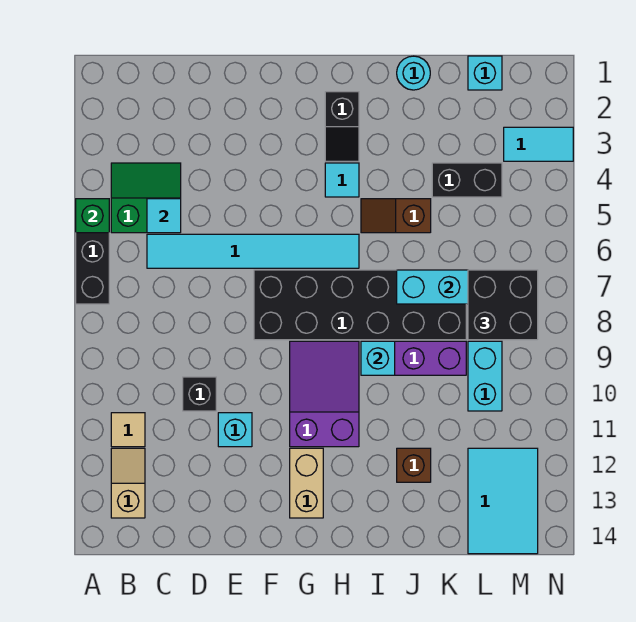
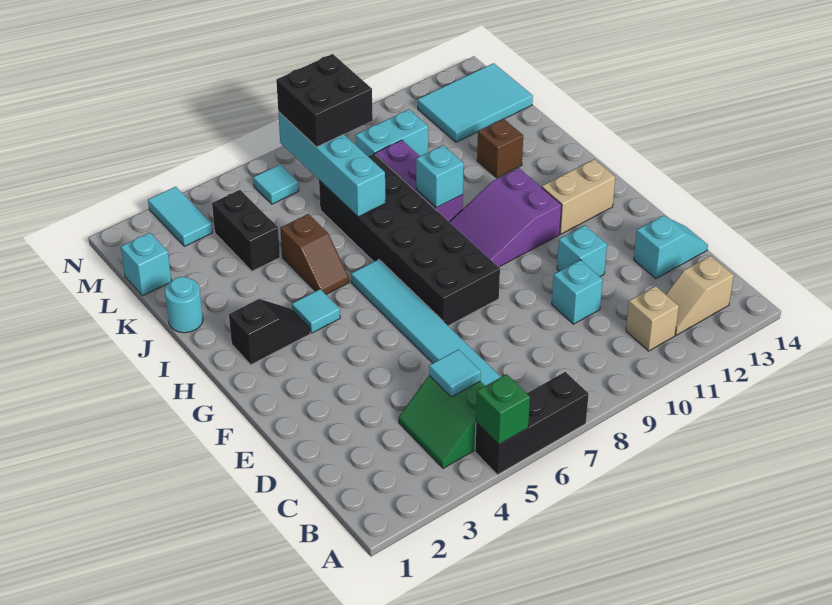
tan tile B11 level 1 -> tan brick B11 level 1
black brick D10 level 1 -> cyan brick D10 level 1
none -> cyan slope D13:D14 level 1 top 13
none -> cyan tile M6 level 1

